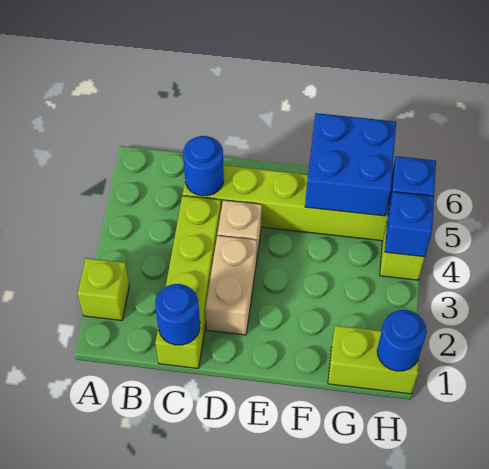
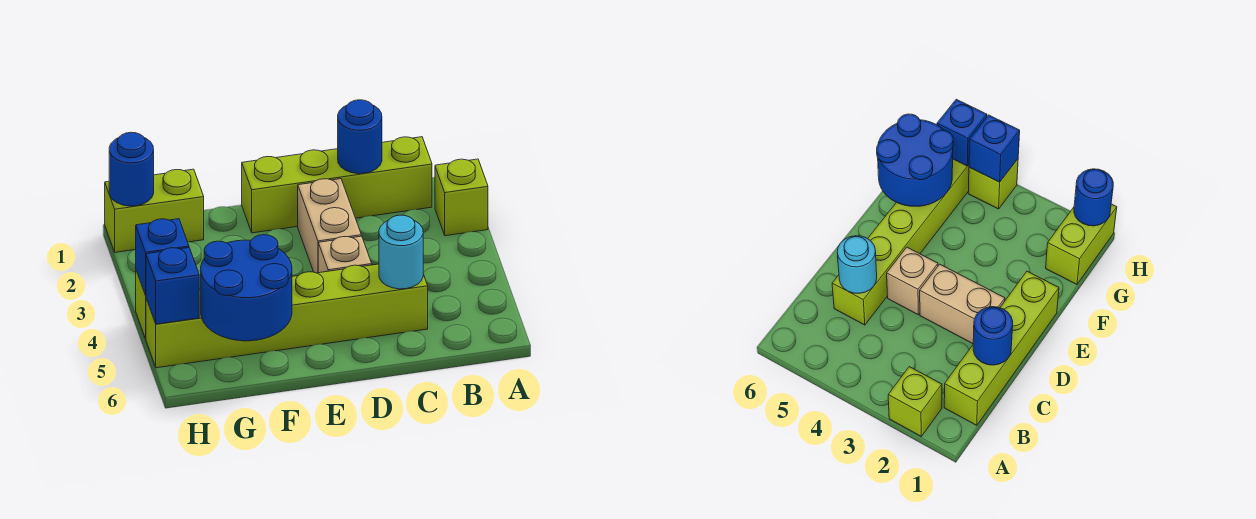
lime brick C1:C4 level 1 -> lime brick B1:E1 level 1
blue round brick C5 level 2 -> cyan round brick C5 level 2
blue brick F5:G6 level 2 -> blue round brick F5:G6 level 2

